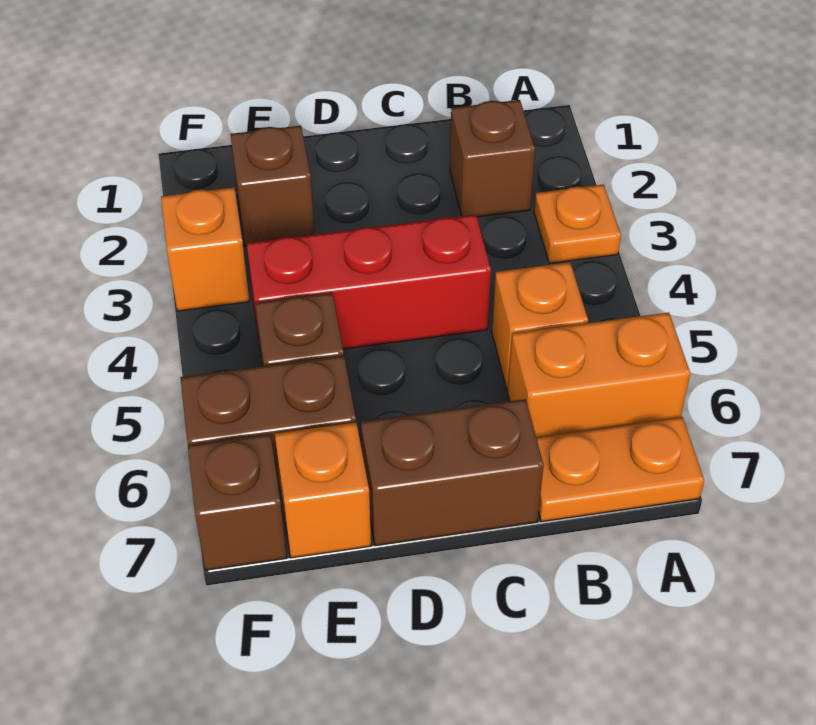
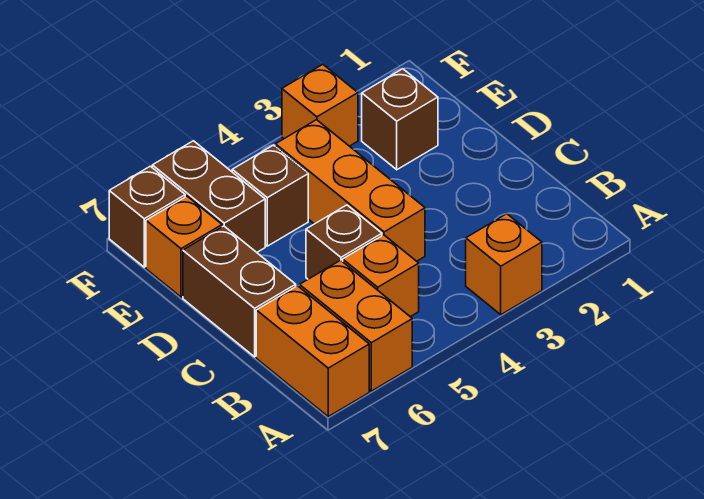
orange plate A3 level 1 -> orange brick A3 level 1
orange plate A7:B7 level 1 -> orange brick A7:B7 level 1
brown brick B2 level 1 -> brown brick C5 level 1
red brick C4:E4 level 1 -> orange brick C4:E4 level 1

